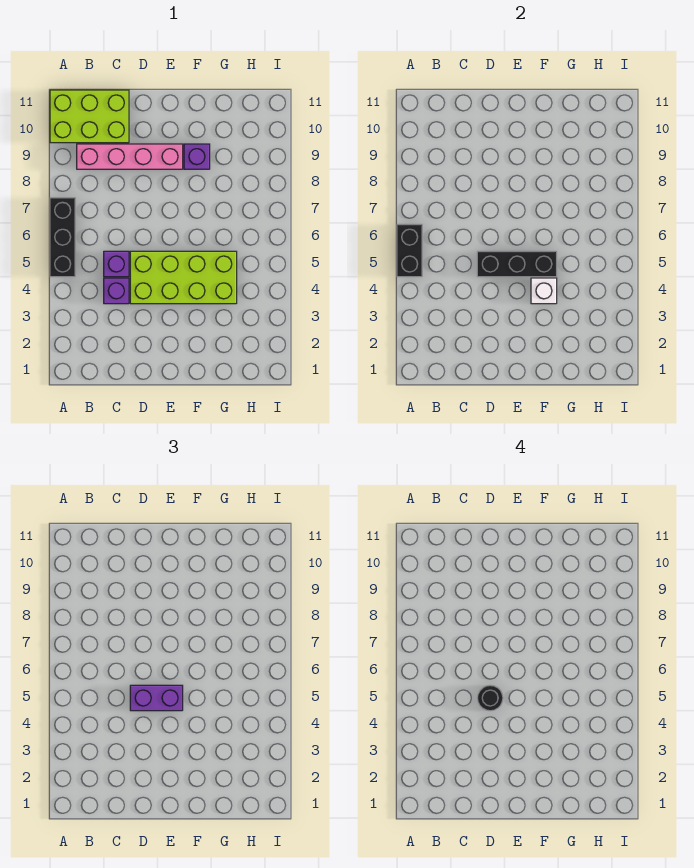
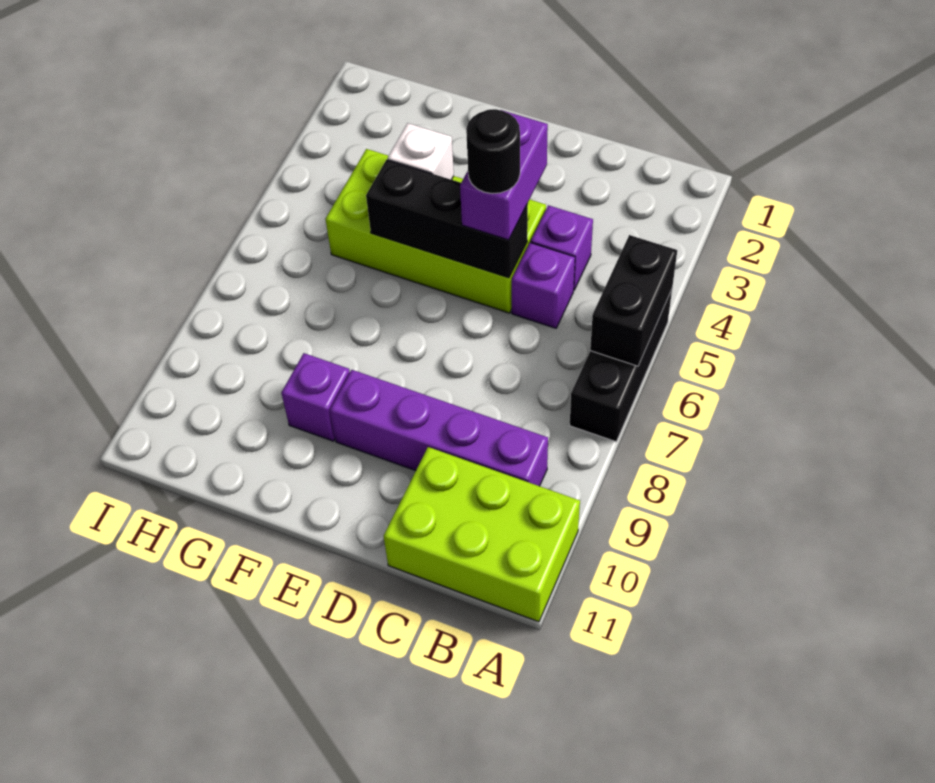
pink brick B9:E9 level 1 -> purple brick B9:E9 level 1
purple brick D5:E5 level 3 -> purple brick D4:D5 level 3

